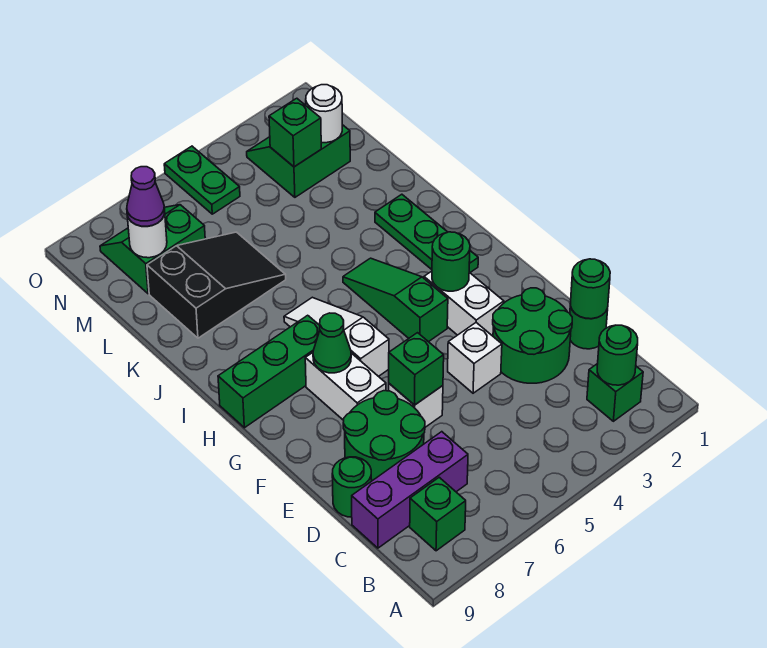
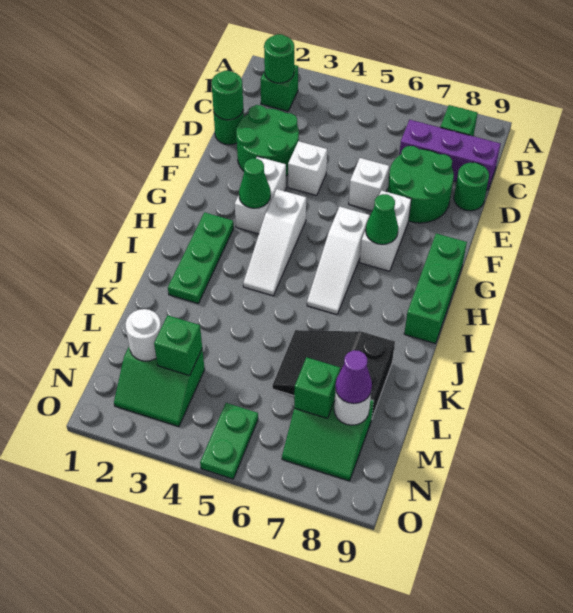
green brick E6 level 2 -> green brick M7 level 2
green round brick G3 level 2 -> green cone G3 level 2
green slope G4:I4 level 1 top G -> white slope G4:I4 level 1 top G
green brick H7:H9 level 1 -> green brick G9:I9 level 1

